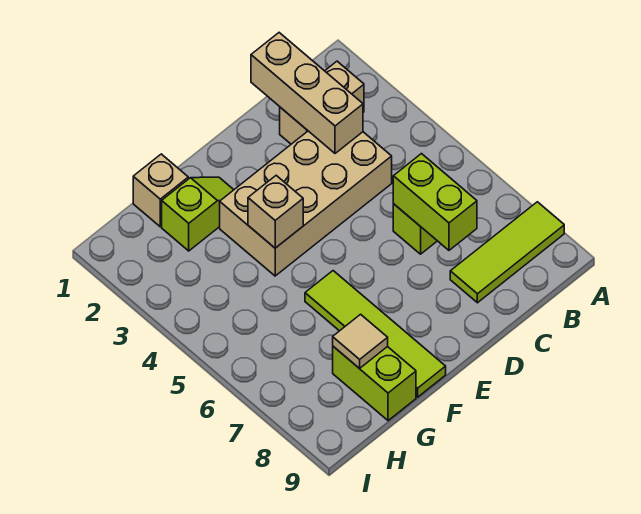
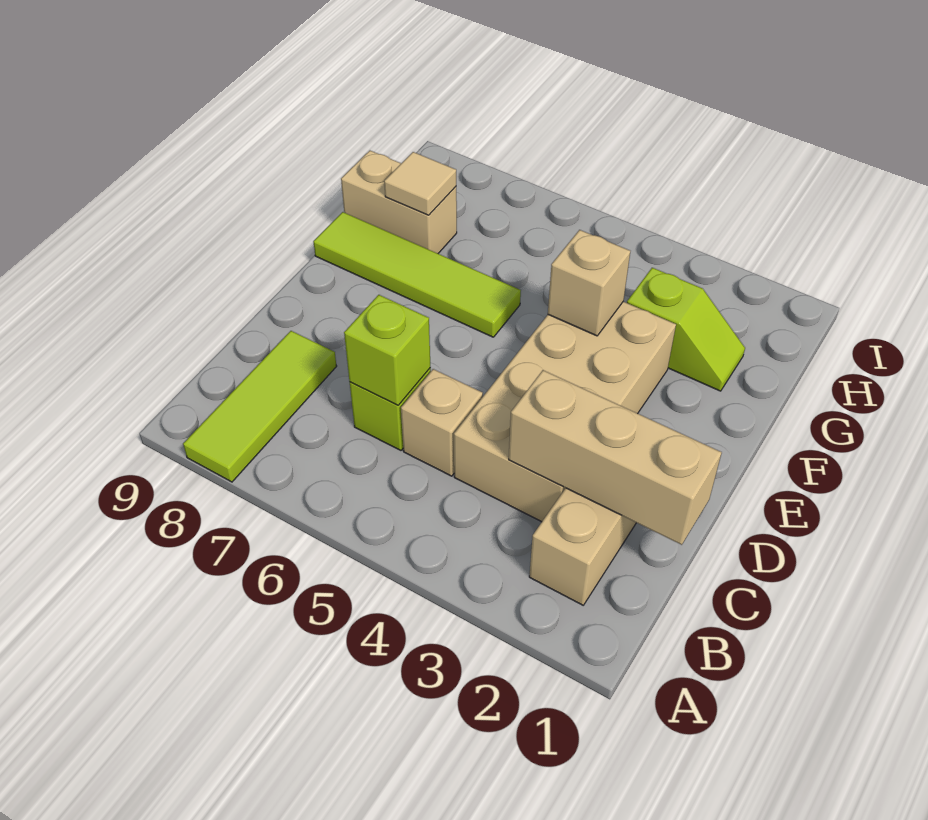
lime brick C6:C7 level 2 -> lime brick C6 level 2
lime slope F2:G2 level 1 top G -> lime slope G2:G3 level 1 top 3
tan brick G1 level 1 -> tan brick C5 level 1
lime brick G8:G9 level 1 -> tan brick G8:G9 level 1

